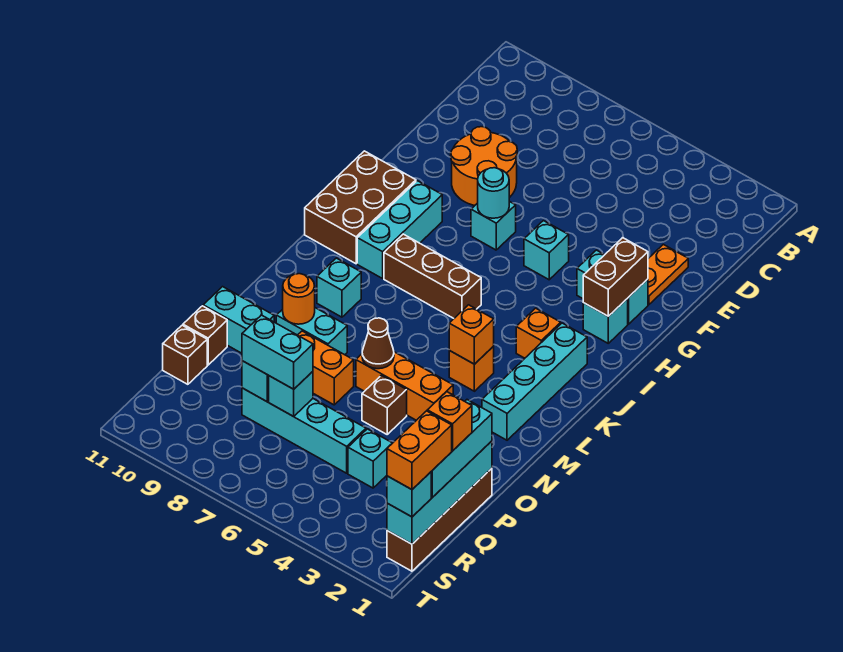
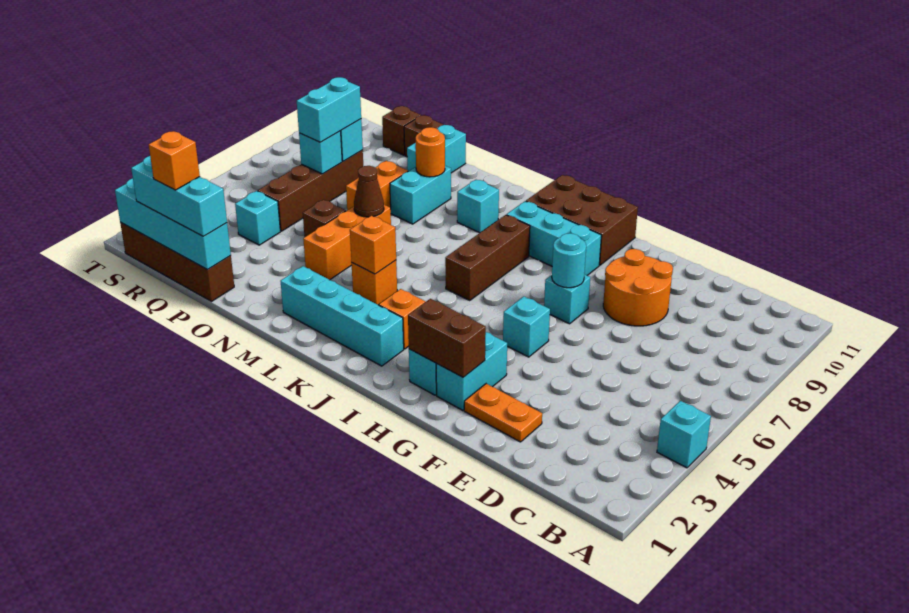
cyan brick Q5:Q8 level 1 -> brown brick Q5:Q8 level 1
orange brick R1:S1 level 4 -> none
cyan brick S1 level 3 -> cyan brick A4 level 1

